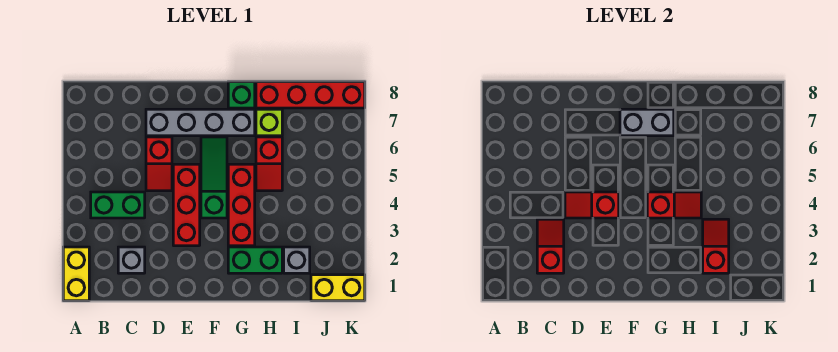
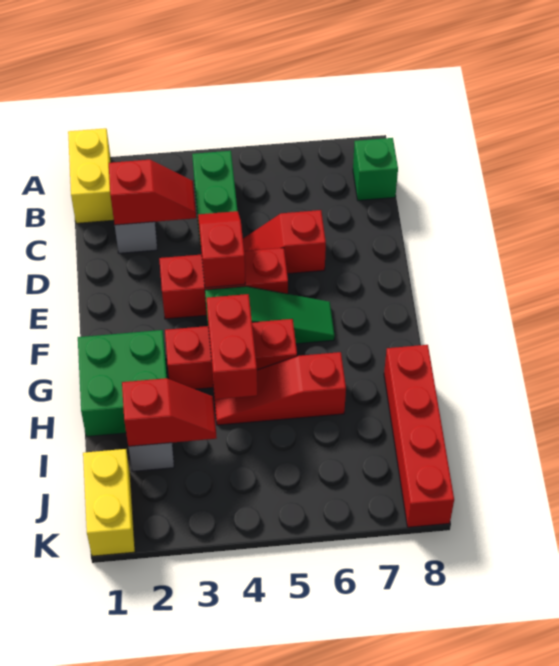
yellow brick A1:A2 level 1 -> yellow brick A1:B1 level 1
grey brick D7:G7 level 1 -> none
grey brick F7:G7 level 2 -> none
green brick G2:H2 level 1 -> green brick G1:H2 level 1
red slope G4:H4 level 2 top G -> red brick G4:H4 level 2
green brick G8 level 1 -> green brick B8 level 1
red slope H5:H6 level 1 top 6 -> red slope H4:H6 level 1 top 6
lime brick H7 level 1 -> none

